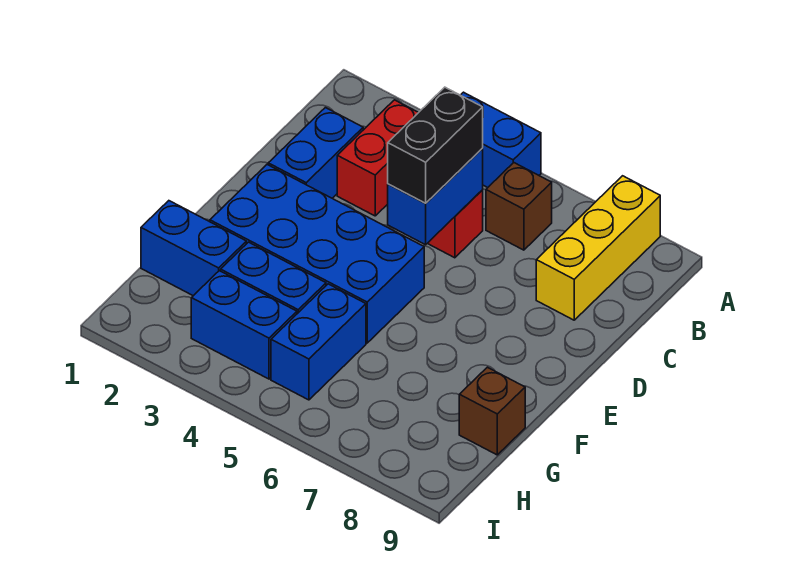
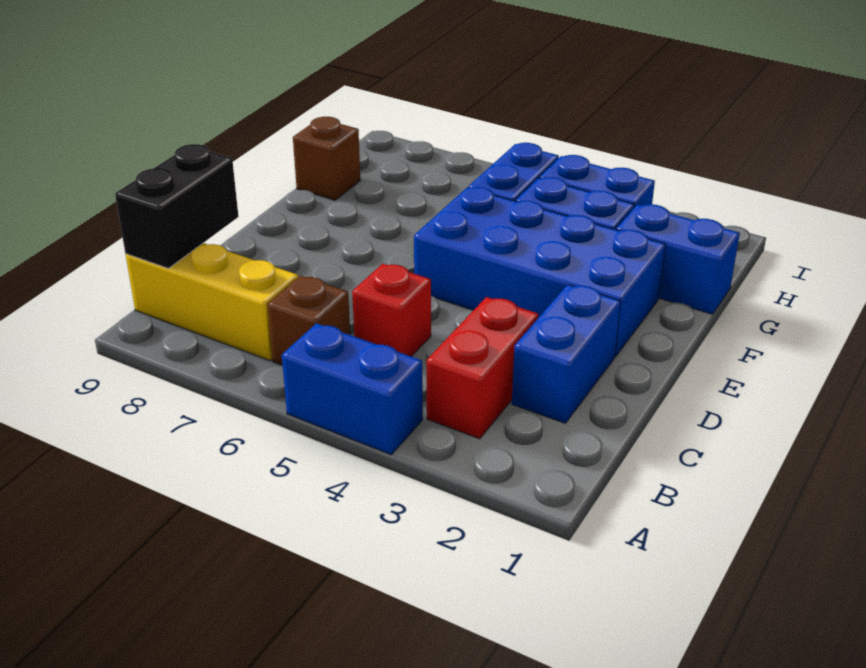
yellow brick A8:C8 level 1 -> yellow brick B7:B9 level 1
blue brick C5:D5 level 2 -> none
black brick C5:D5 level 3 -> black brick B9:C9 level 2

